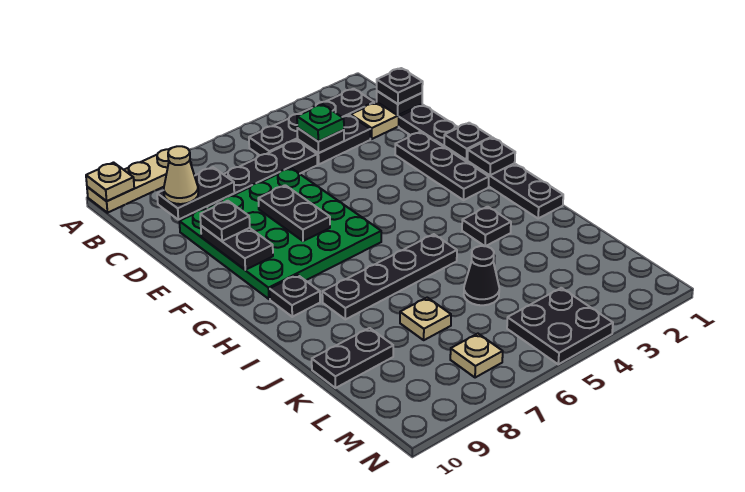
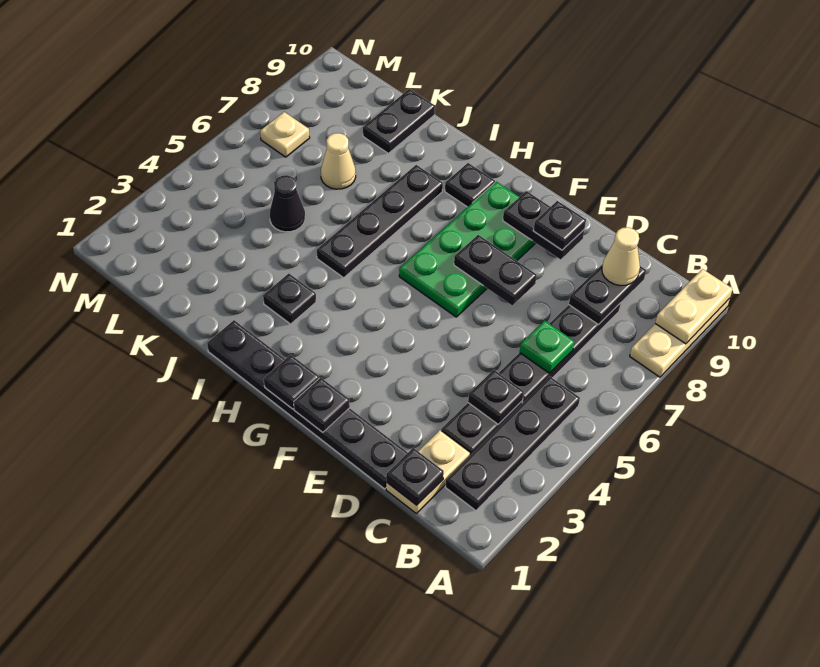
tan plate A10 level 2 -> tan plate A9:A10 level 2
black plate C1 level 3 -> none
green plate C4 level 3 -> green plate C6 level 2
green plate D6:G9 level 1 -> green plate F6:G9 level 1
black plate E2:G2 level 1 -> none
tan plate K7 level 1 -> tan cone K7 level 1
black plate M4:N5 level 1 -> none

